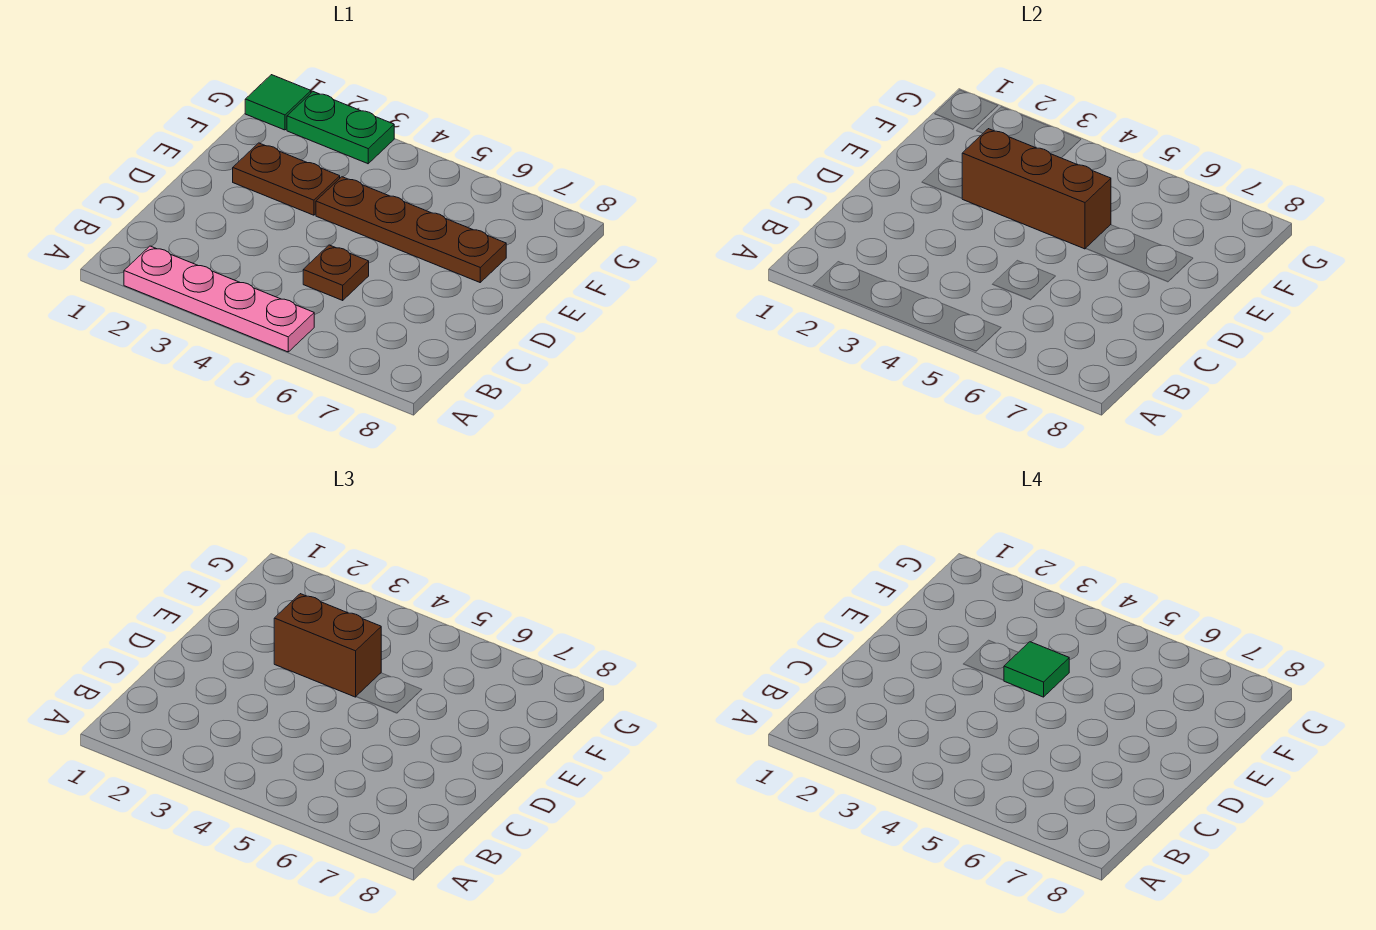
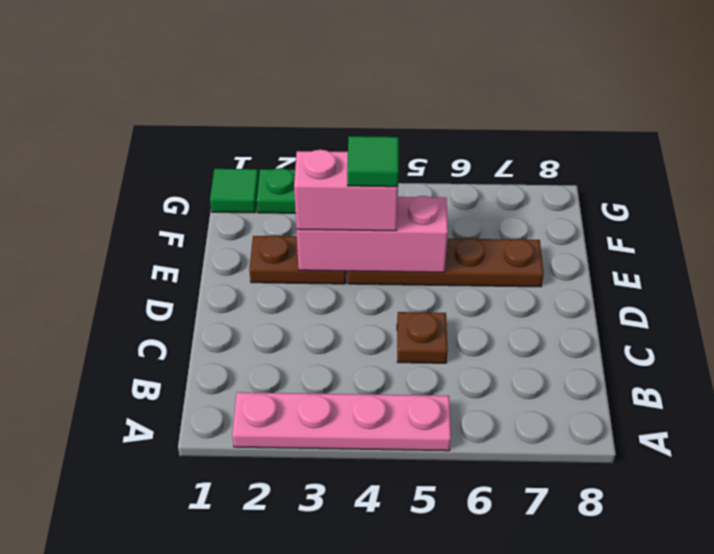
brown brick E3:E5 level 2 -> pink brick E3:E5 level 2
brown brick E3:E4 level 3 -> pink brick E3:E4 level 3

